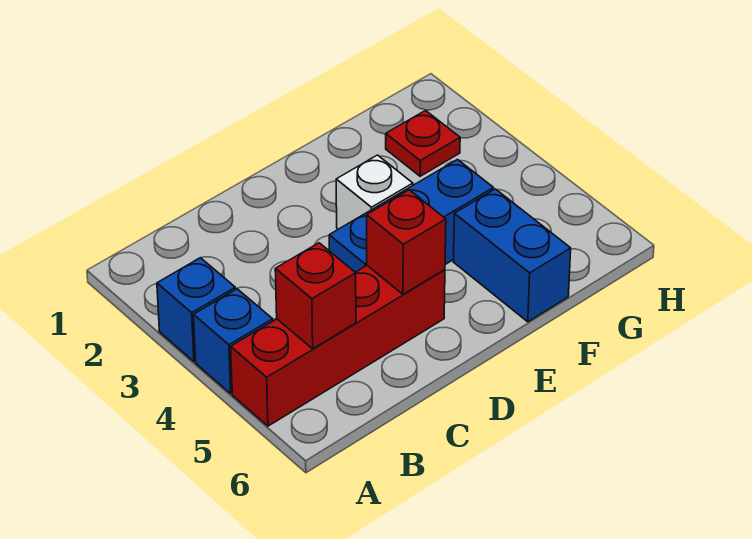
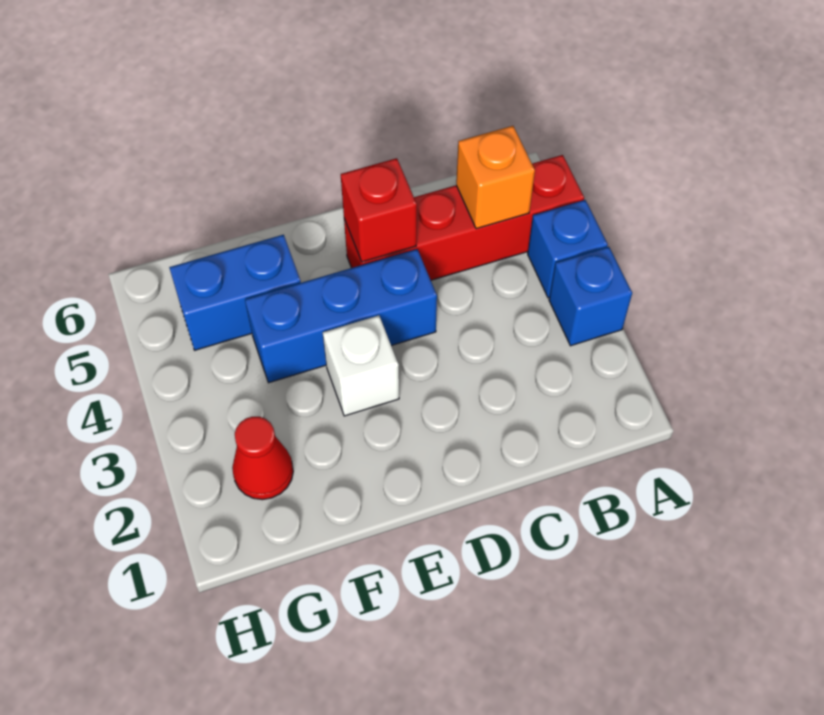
red brick B5 level 2 -> orange brick B5 level 2
blue brick F5:F6 level 1 -> blue brick F5:G5 level 1
red plate G2 level 1 -> red cone G2 level 1

